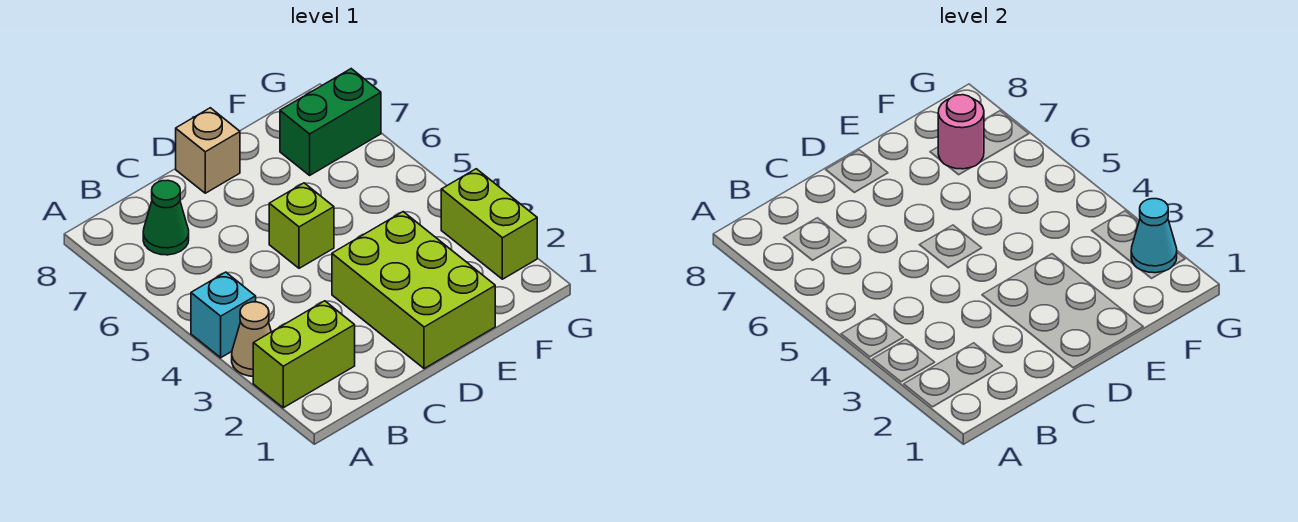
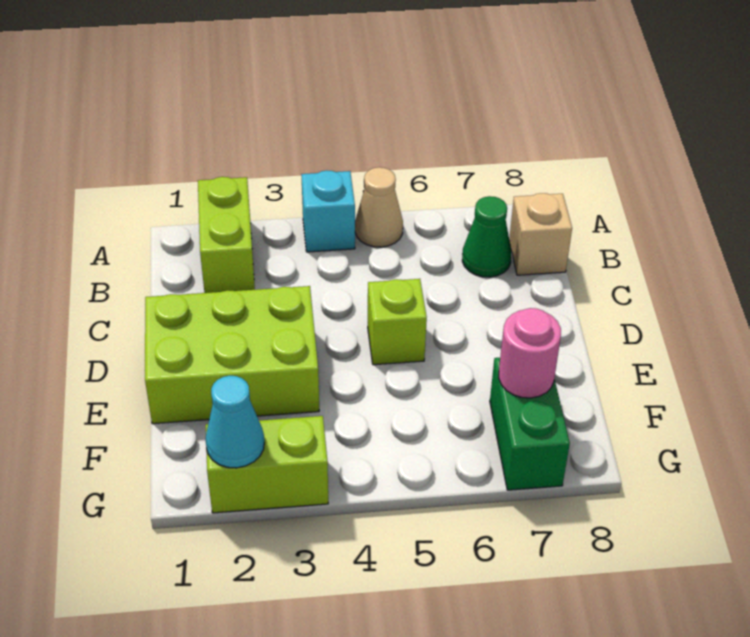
tan cone A3 level 1 -> tan cone A5 level 1
tan brick D8 level 1 -> tan brick B8 level 1

